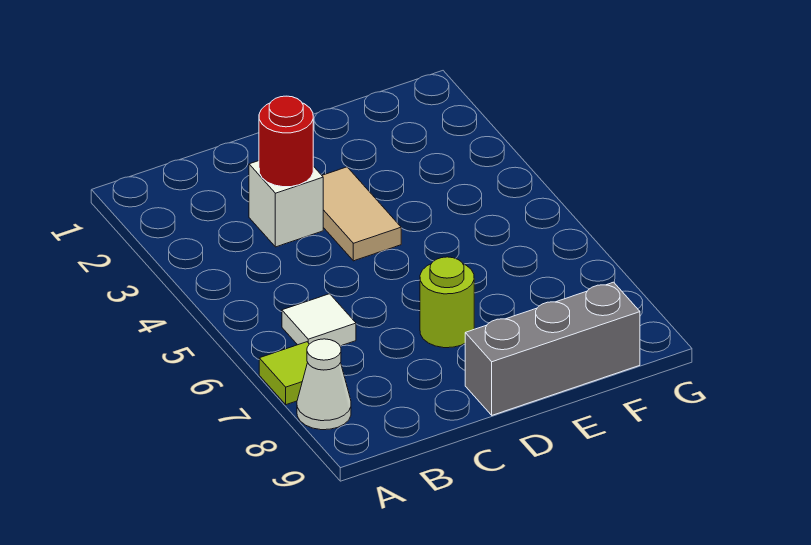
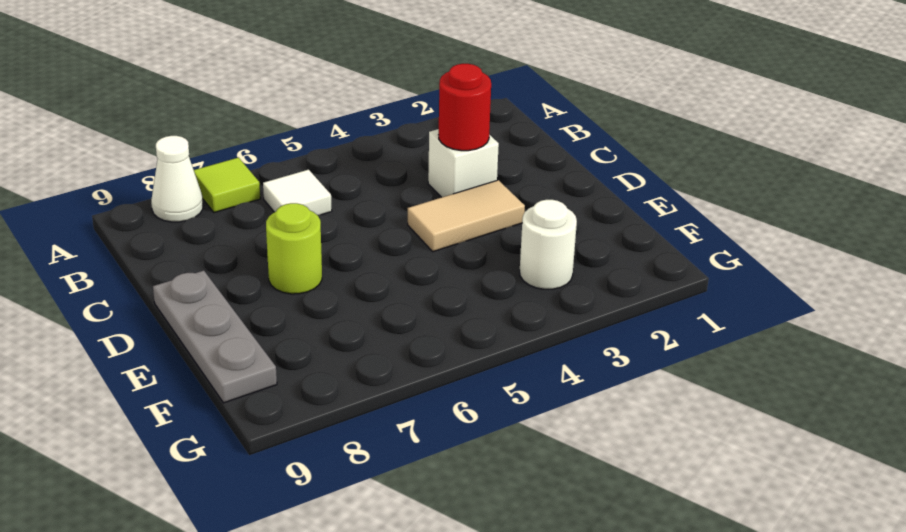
grey brick D9:F9 level 1 -> grey plate D9:F9 level 1
none -> white round brick F3 level 1

